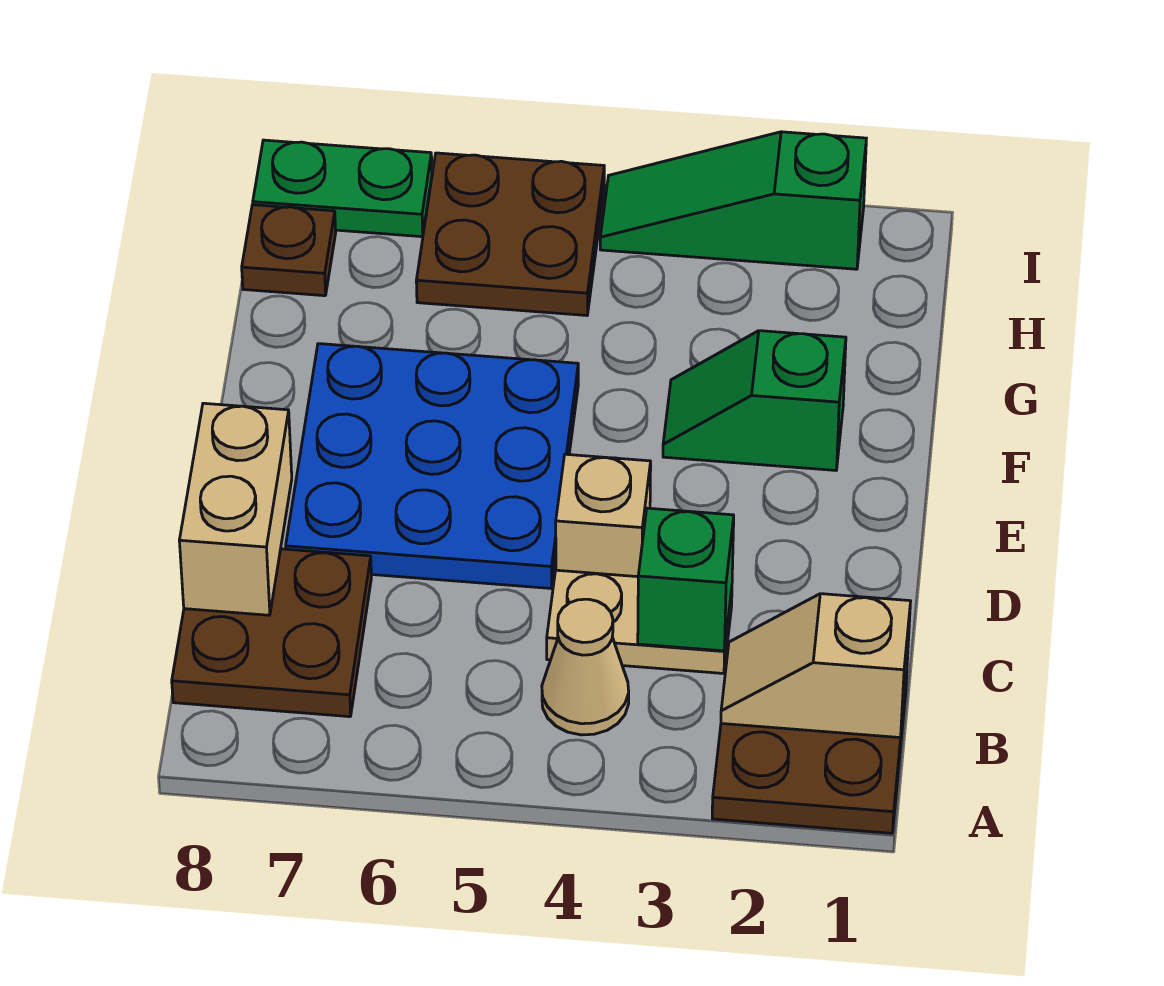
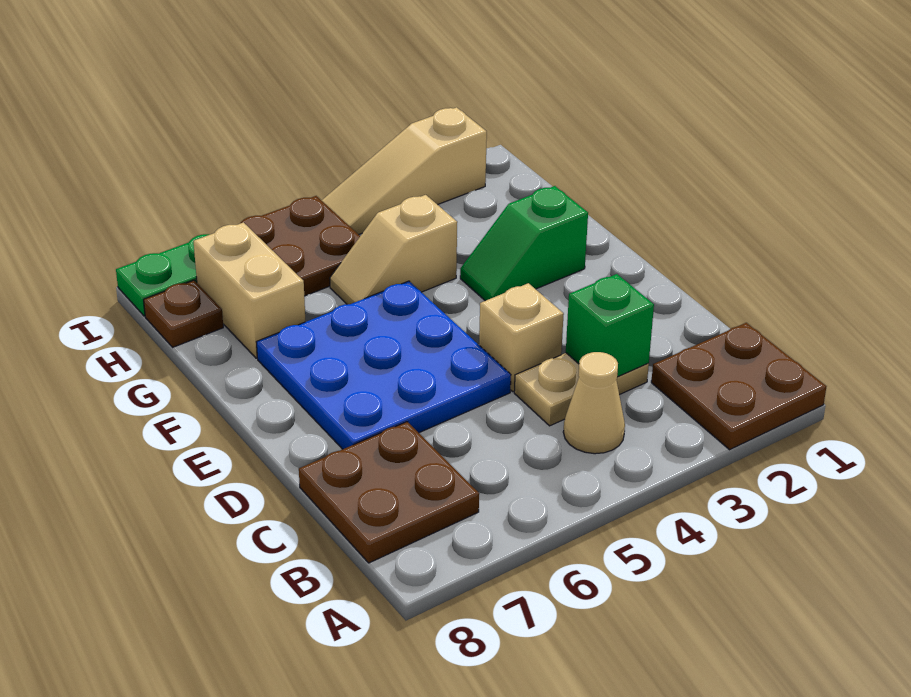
tan slope B1:B2 level 2 top 1 -> tan slope G4:G5 level 1 top 4
tan brick C8:D8 level 2 -> tan brick G7:H7 level 1
green slope I2:I4 level 1 top 2 -> tan slope I2:I4 level 1 top 2

